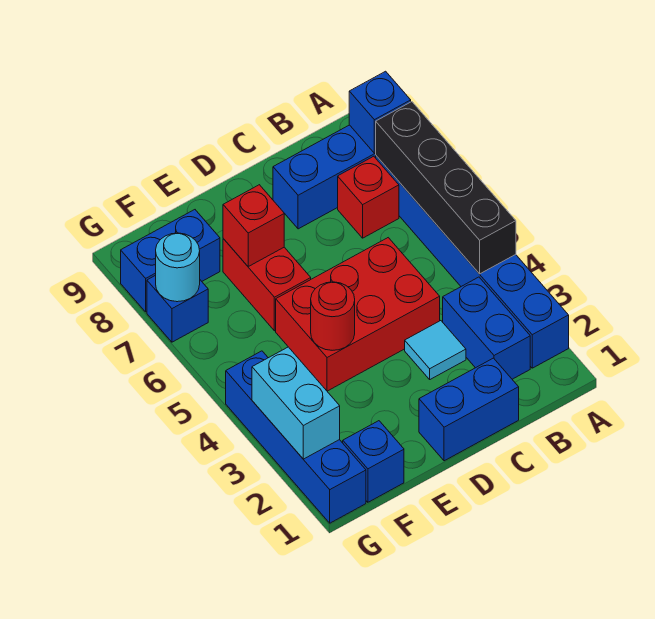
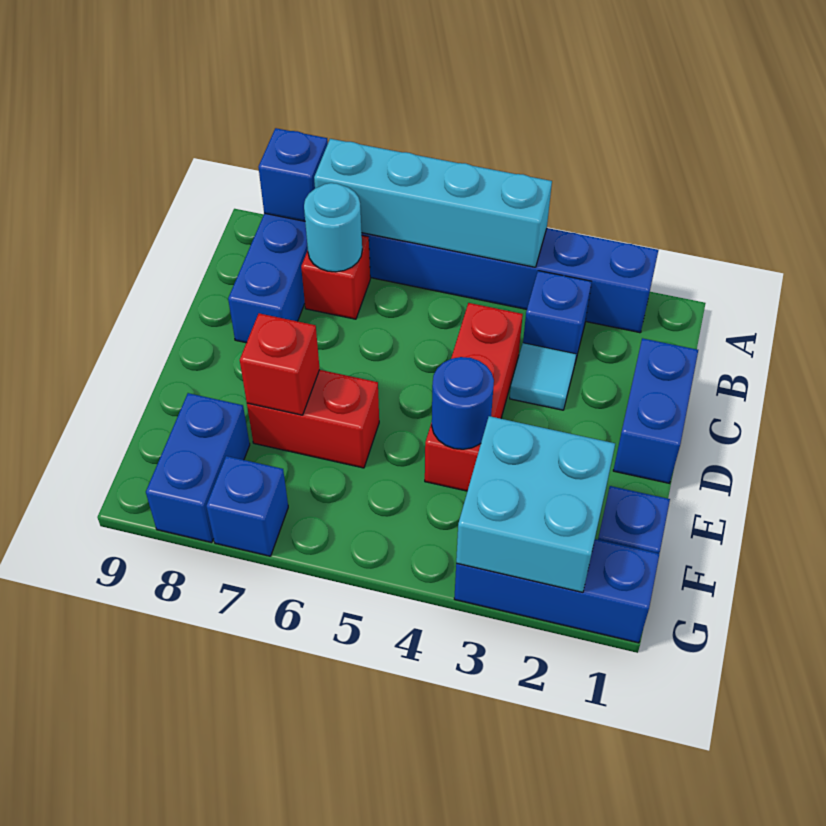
black brick A4:A7 level 2 -> cyan brick A4:A7 level 2
blue brick B2:B3 level 1 -> blue brick B3 level 1
red brick C4:E5 level 1 -> red brick C4:E4 level 1
red round brick E4 level 2 -> blue round brick E4 level 2
blue brick G1:G4 level 1 -> blue brick G1:G3 level 1
cyan brick G2:G3 level 2 -> cyan brick F2:G3 level 2
cyan round brick G7 level 2 -> cyan round brick B7 level 2

